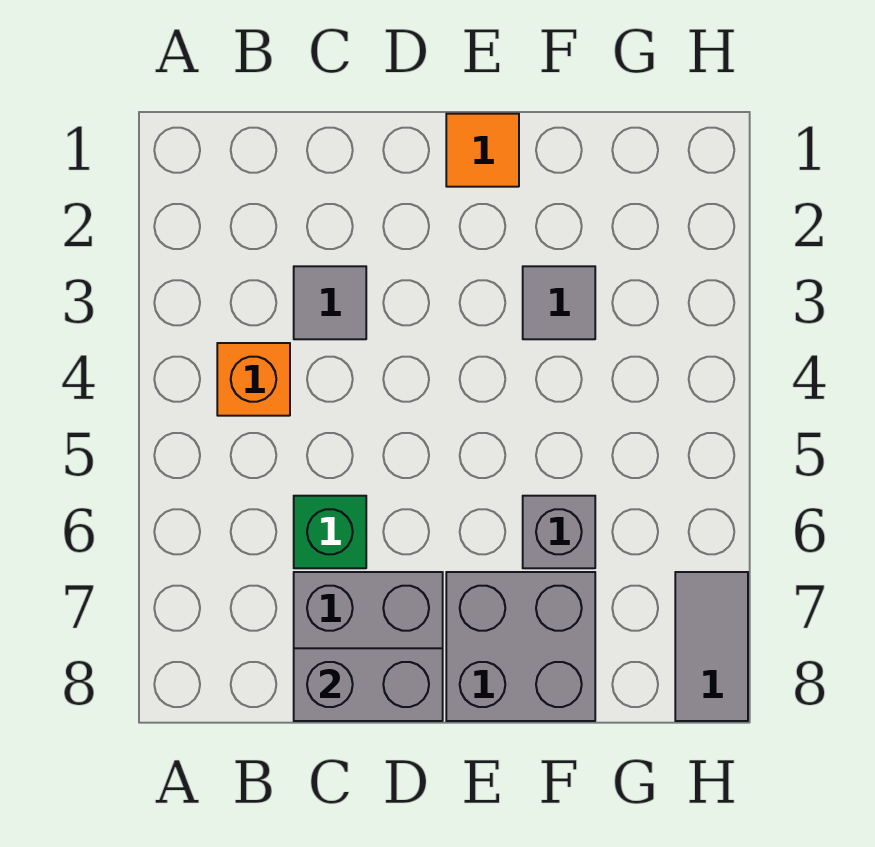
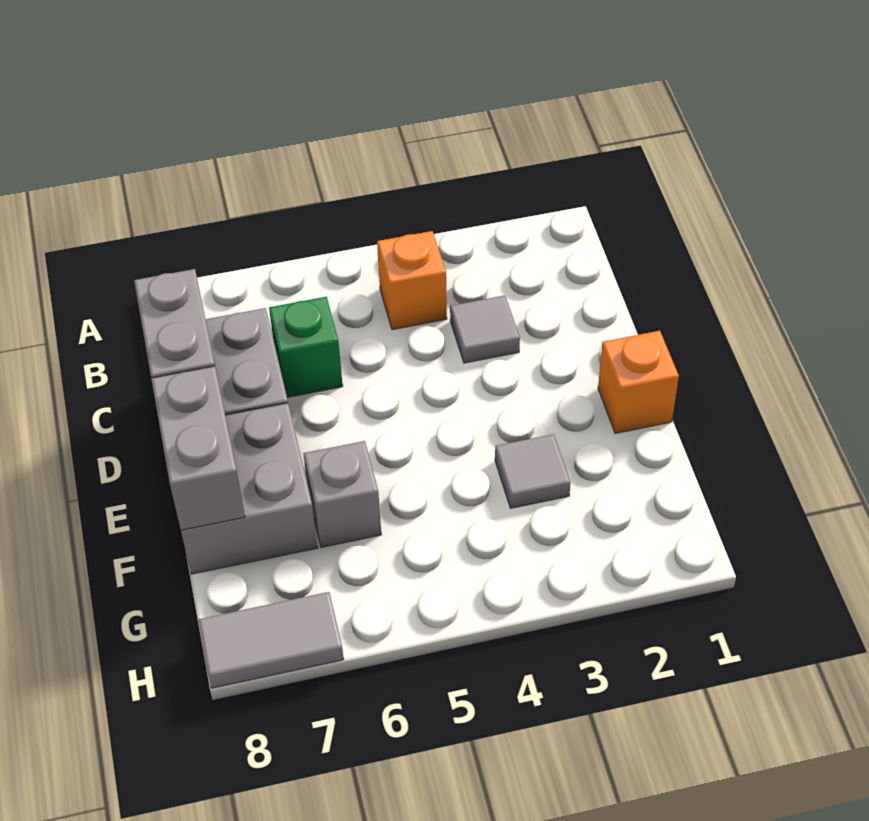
orange tile E1 level 1 -> orange brick E1 level 1
none -> grey brick E8:F8 level 2

